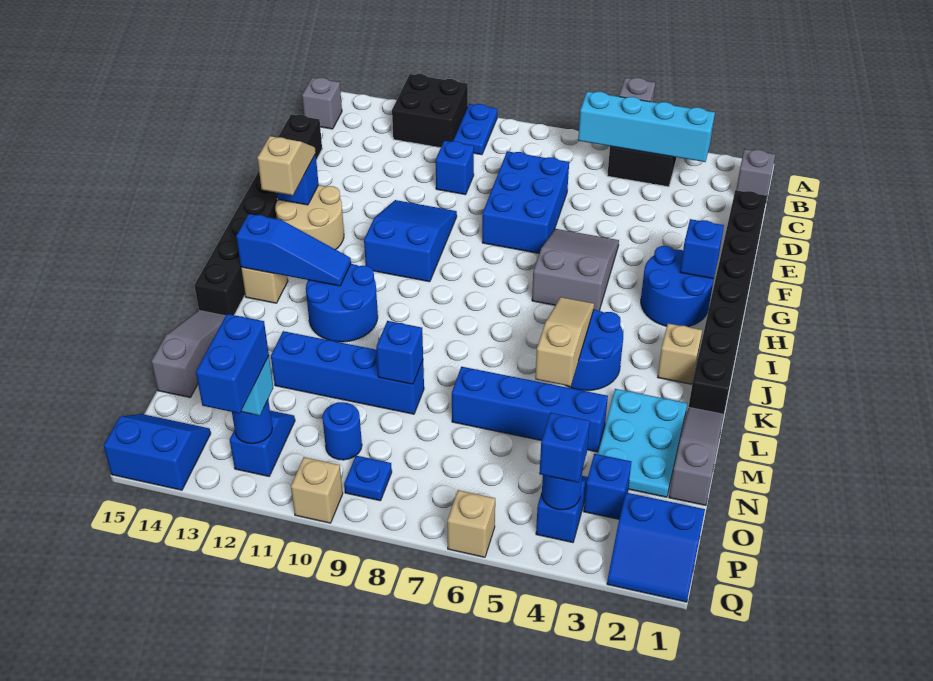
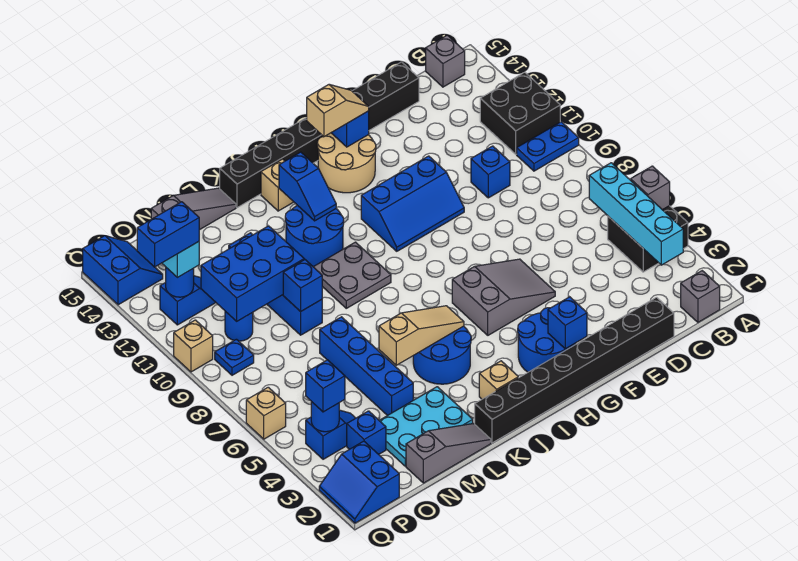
blue brick D7:F8 level 1 -> blue brick M10:O11 level 2
blue slope F10:H11 level 1 top H -> blue slope F10:H11 level 1 top 11
none -> grey plate J9:K10 level 1
blue slope J12:J14 level 2 top 14 -> blue slope J12:J13 level 2 top 13

